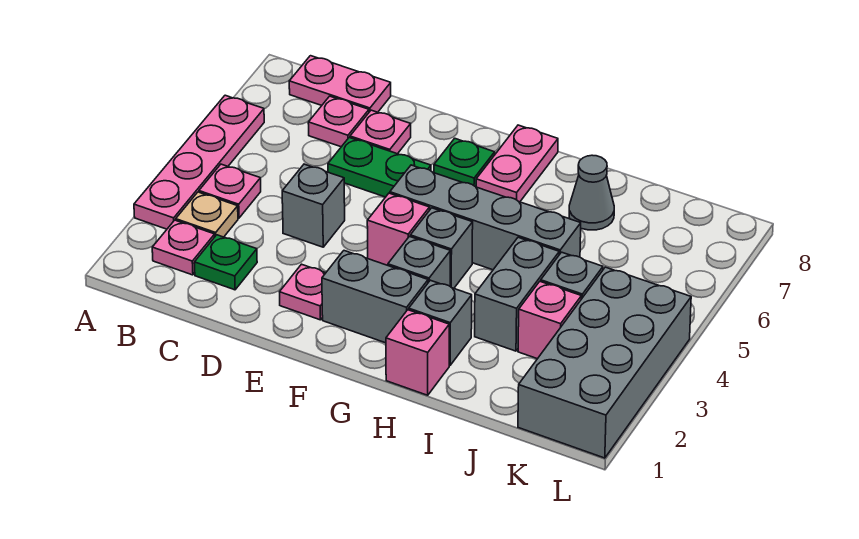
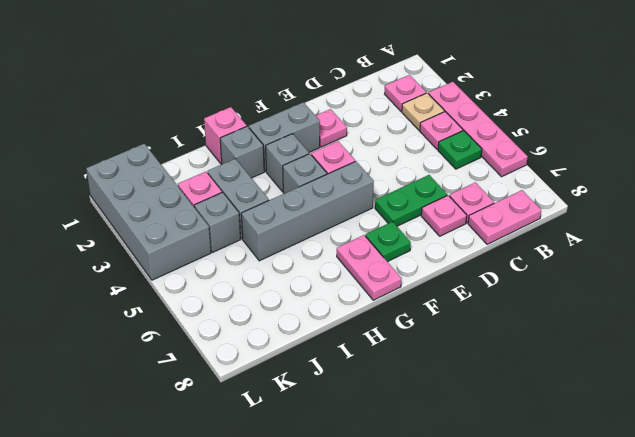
green plate C2 level 1 -> green plate B5 level 1
grey brick D4 level 1 -> none
grey cone I7 level 1 -> none

